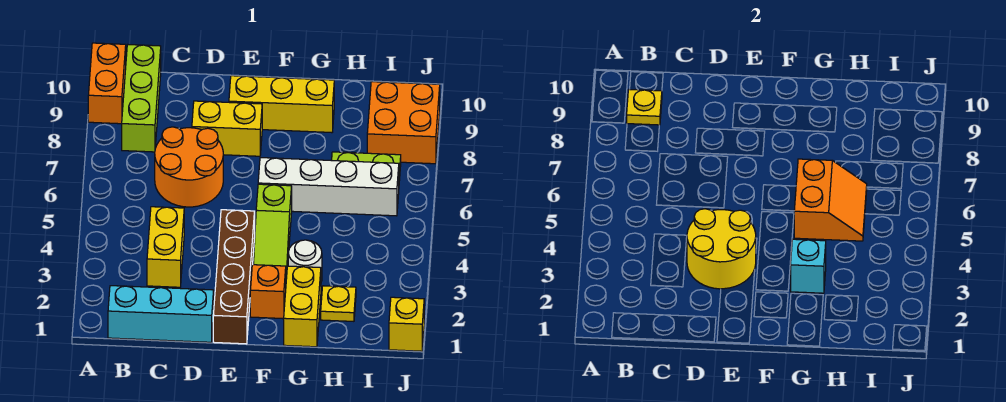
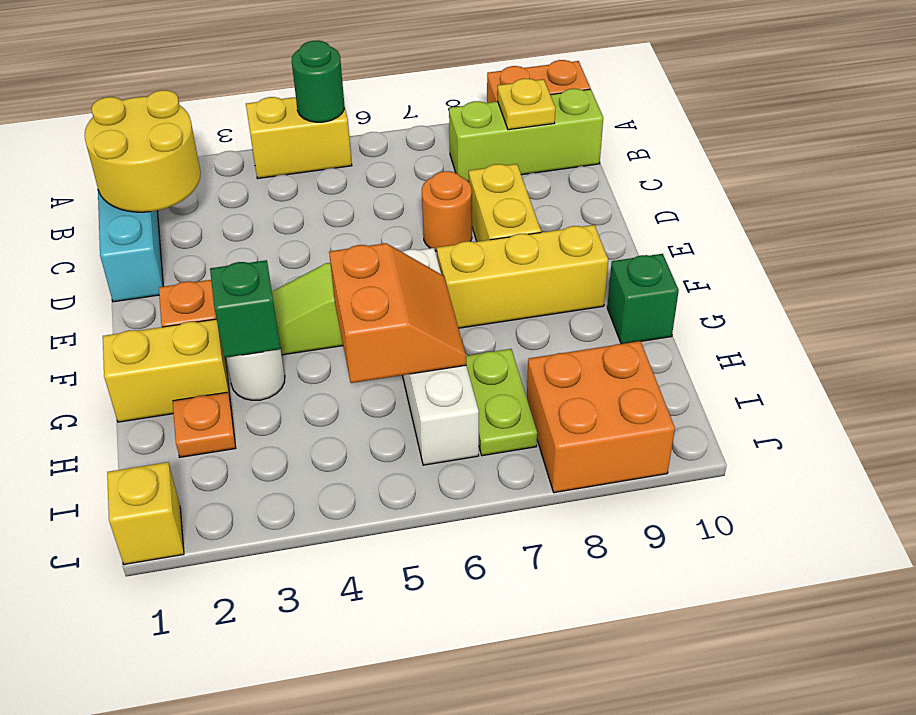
none -> green round brick A5 level 2
yellow brick C3:C4 level 1 -> yellow brick A4:A5 level 1
orange round brick C6:D7 level 1 -> orange round brick D7 level 1
yellow round brick D3:E4 level 2 -> yellow round brick B1:C2 level 2
brown brick E1:E4 level 1 -> none
yellow brick E9:G9 level 1 -> yellow brick F7:F9 level 1
cyan brick G3 level 2 -> green brick G3 level 2
orange slope G5:H6 level 2 top G -> orange slope G5:H6 level 2 top 5
none -> green brick G10 level 1
yellow plate H2 level 1 -> orange plate H2 level 1

